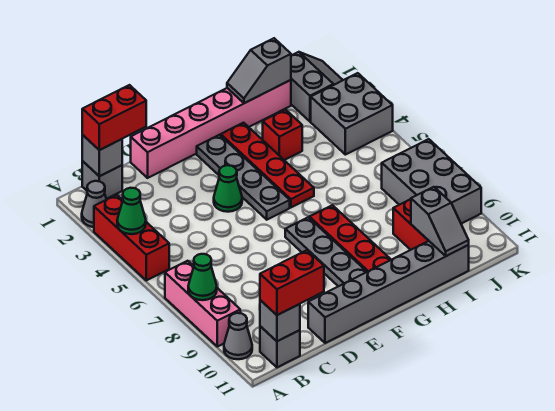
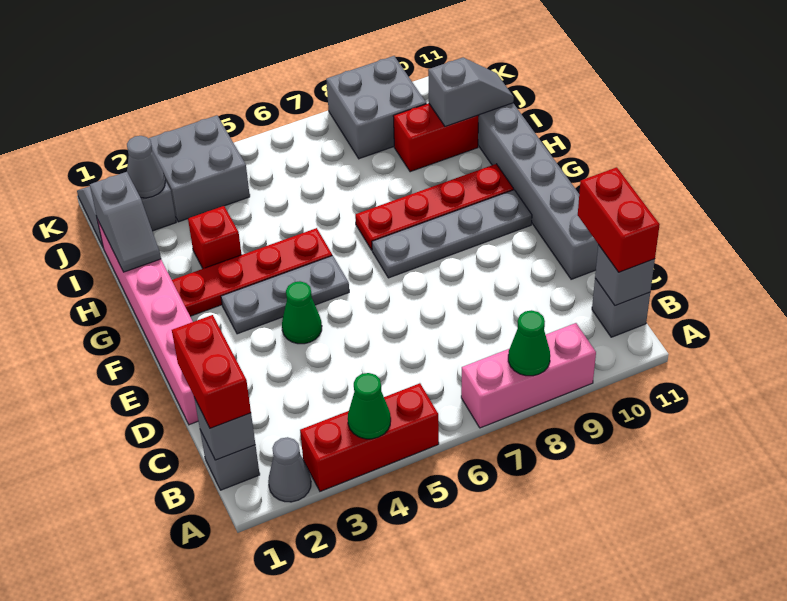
grey cone A10 level 1 -> grey cone J2 level 2
grey plate F2:F5 level 1 -> grey plate F3:F5 level 1
grey brick J7:K9 level 1 -> grey brick J8:K9 level 1

